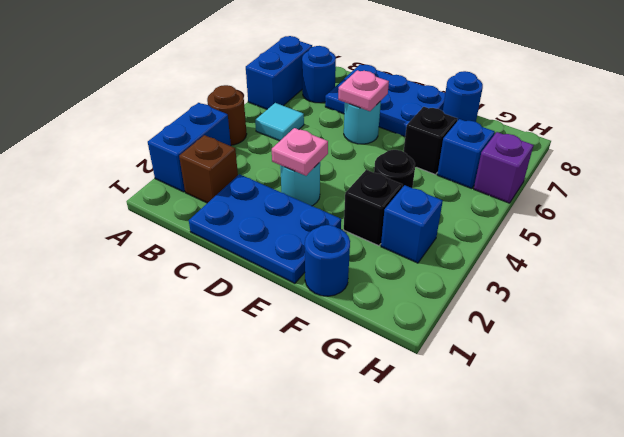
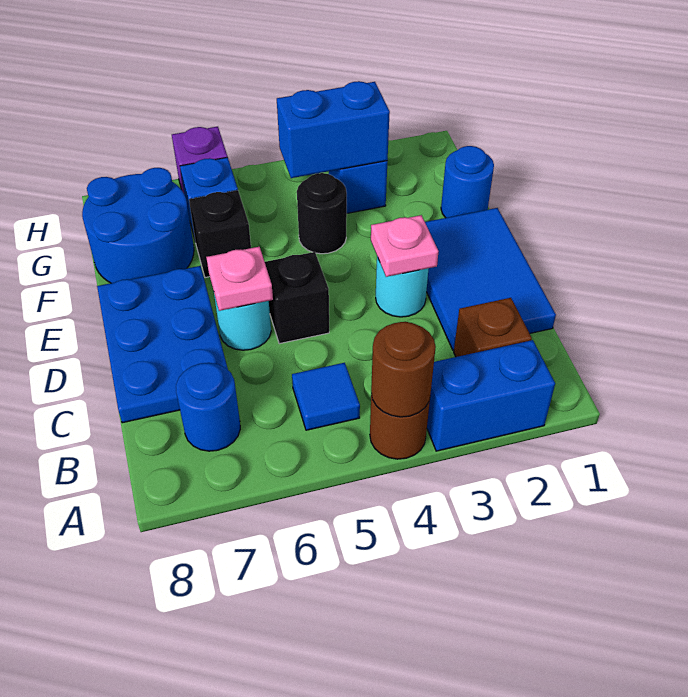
none -> brown round brick A4 level 2
blue brick A6:A7 level 1 -> blue brick G3:G4 level 2
cyan tile B5 level 1 -> blue tile B5 level 1
blue plate C1:E2 level 1 -> blue tile C1:E2 level 1
black brick F3 level 1 -> black brick D5 level 1
blue round brick F8 level 1 -> blue round brick F7:G8 level 1

